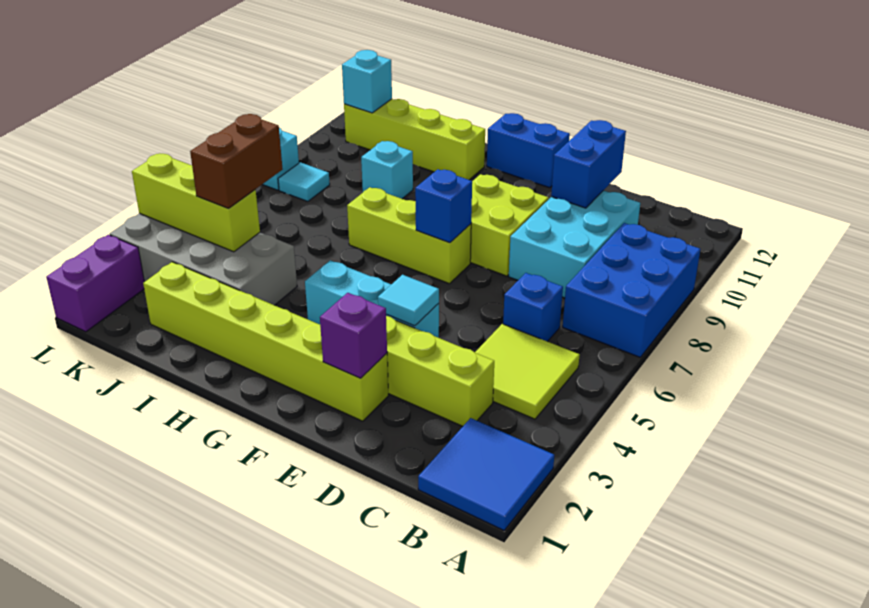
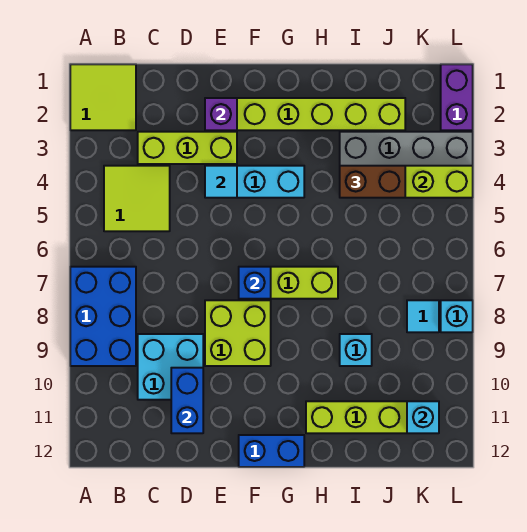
blue tile A1:B2 level 1 -> lime tile A1:B2 level 1
blue brick C6 level 1 -> none
cyan brick C8:D10 level 1 -> cyan brick C9:D10 level 1
brown brick J4:J5 level 3 -> brown brick I4:J4 level 3

